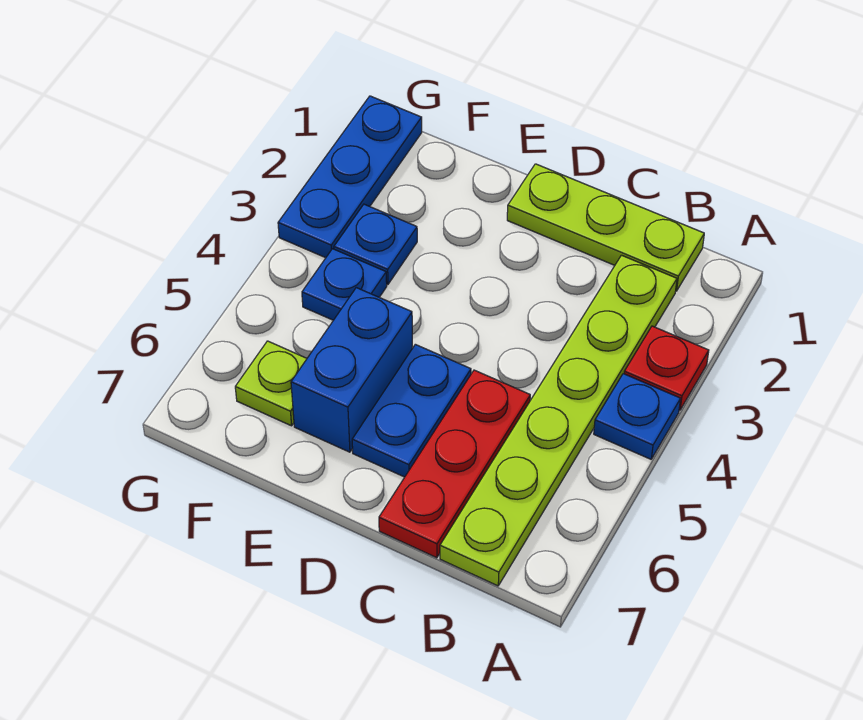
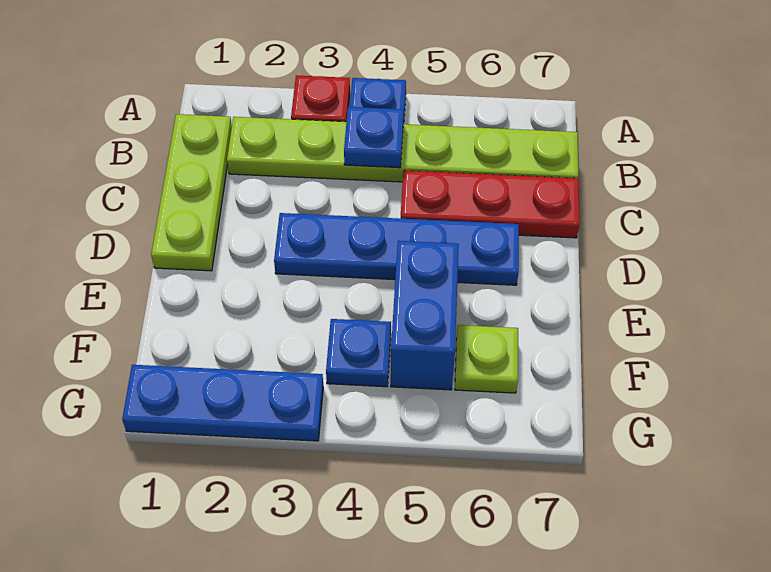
blue plate D5:D6 level 1 -> blue plate D3:D6 level 1
blue brick E5:E6 level 1 -> blue brick E5:F5 level 1
blue plate F3 level 1 -> blue plate B4 level 2

